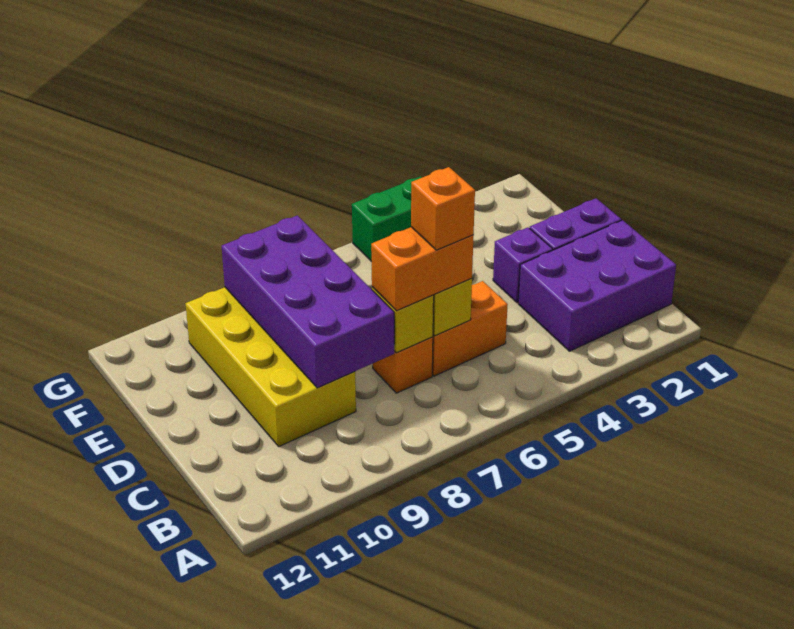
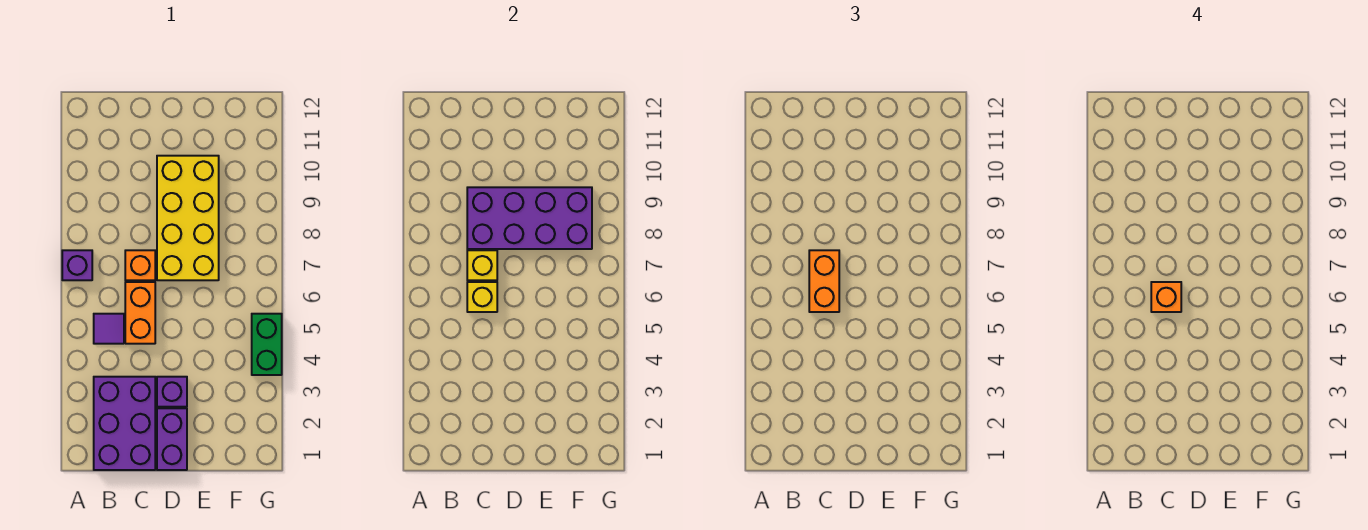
none -> purple brick A7 level 1
none -> purple tile B5 level 1
yellow brick C9:F10 level 1 -> yellow brick D7:E10 level 1

